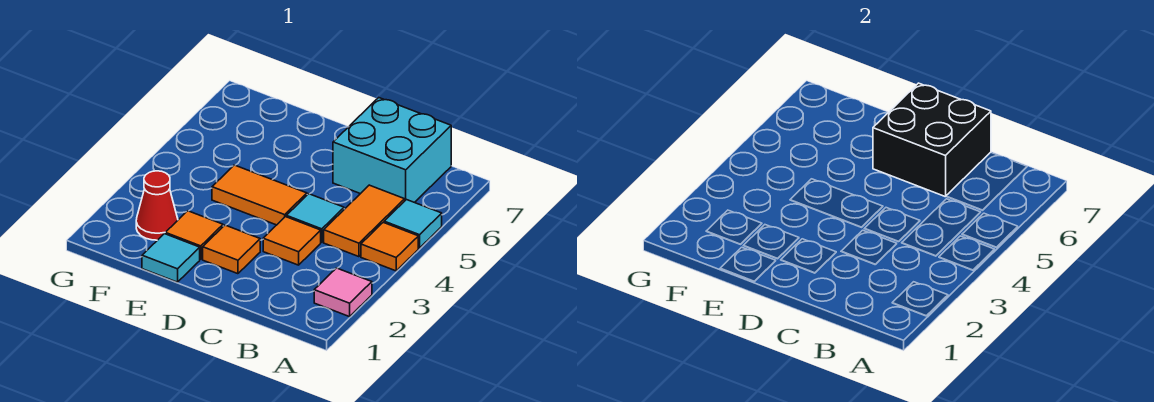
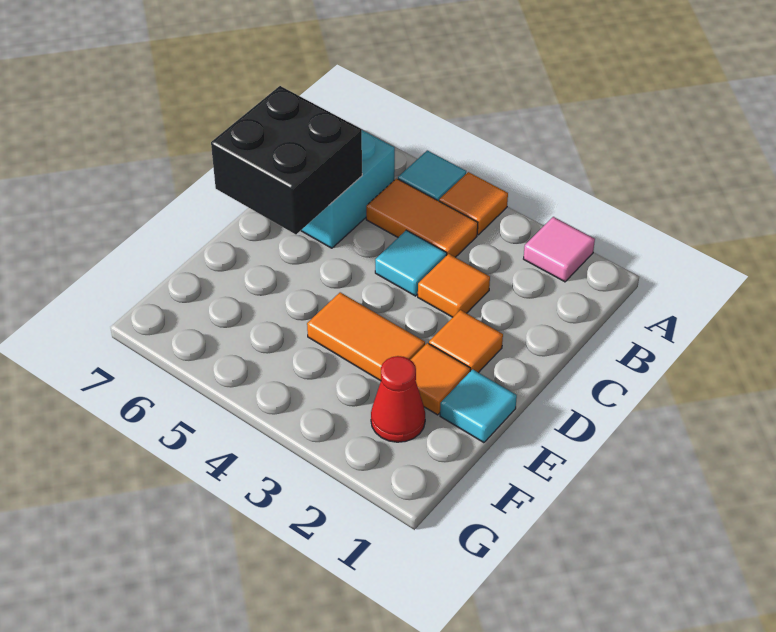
orange tile D4:E4 level 1 -> orange tile E3:E4 level 1

